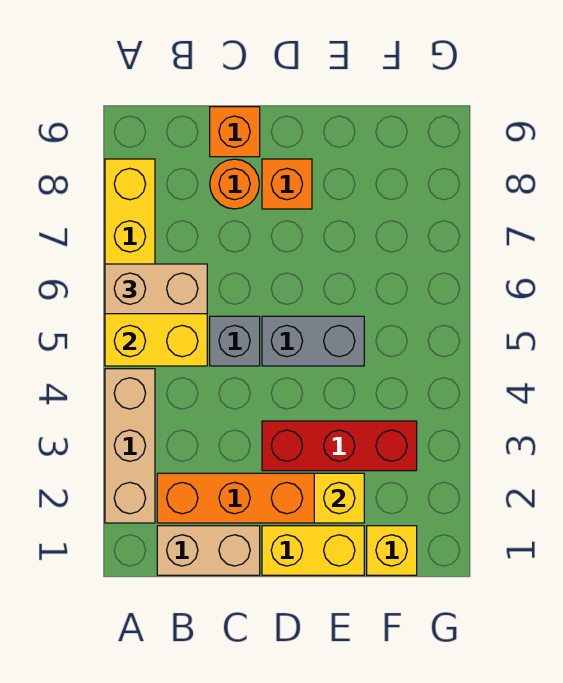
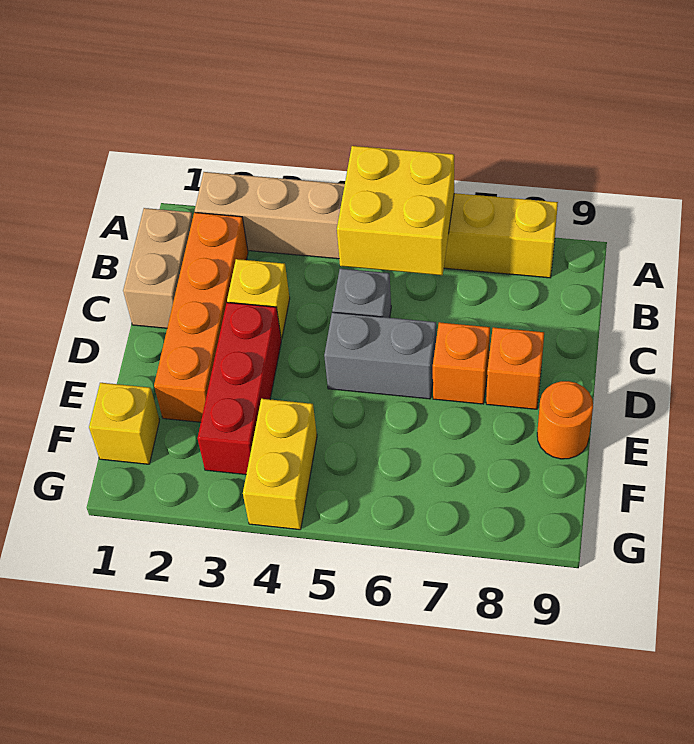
tan brick A6:B6 level 3 -> none
orange round brick C8 level 1 -> orange round brick E9 level 1
orange brick C9 level 1 -> orange brick D7 level 1
yellow brick D1:E1 level 1 -> yellow brick F4:G4 level 1
grey brick D5:E5 level 1 -> grey brick D5:D6 level 1
yellow brick E2 level 2 -> yellow brick C3 level 1

